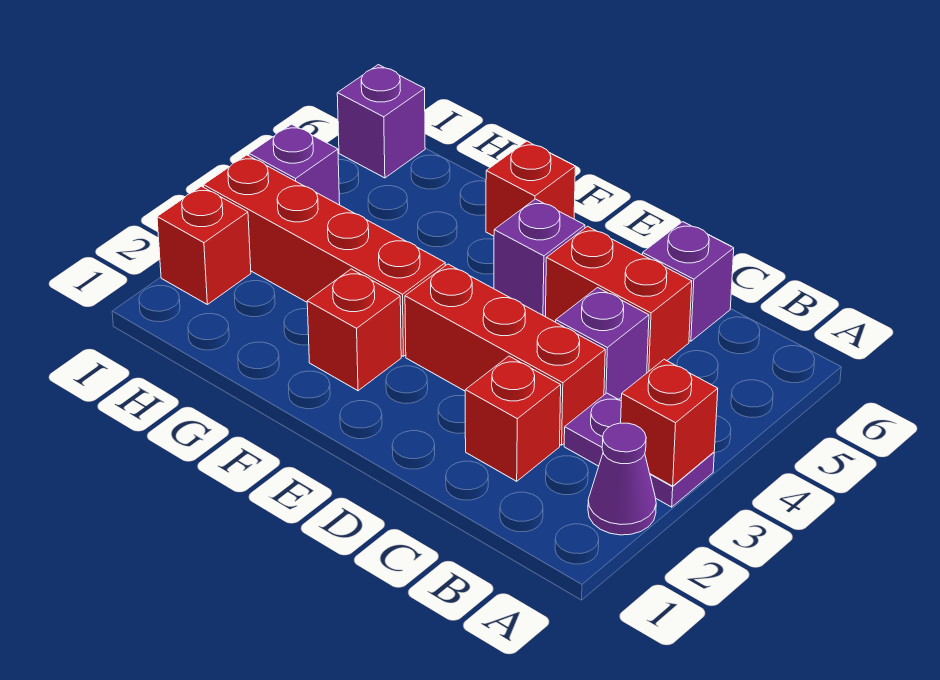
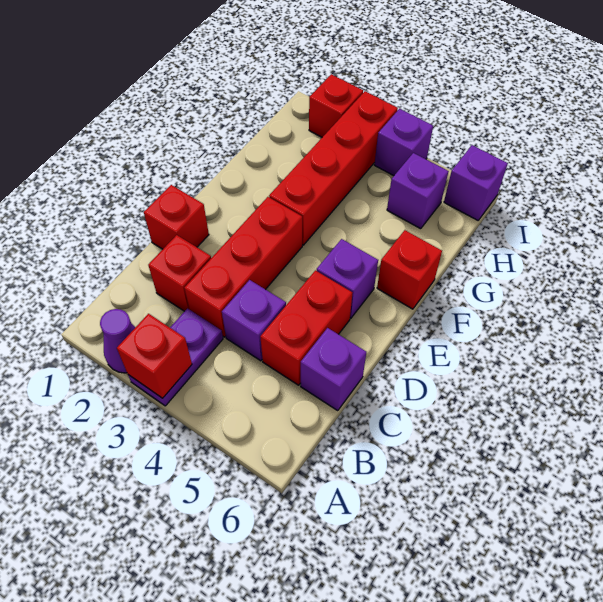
red brick F2 level 1 -> red brick D1 level 1
none -> purple brick H5 level 1

